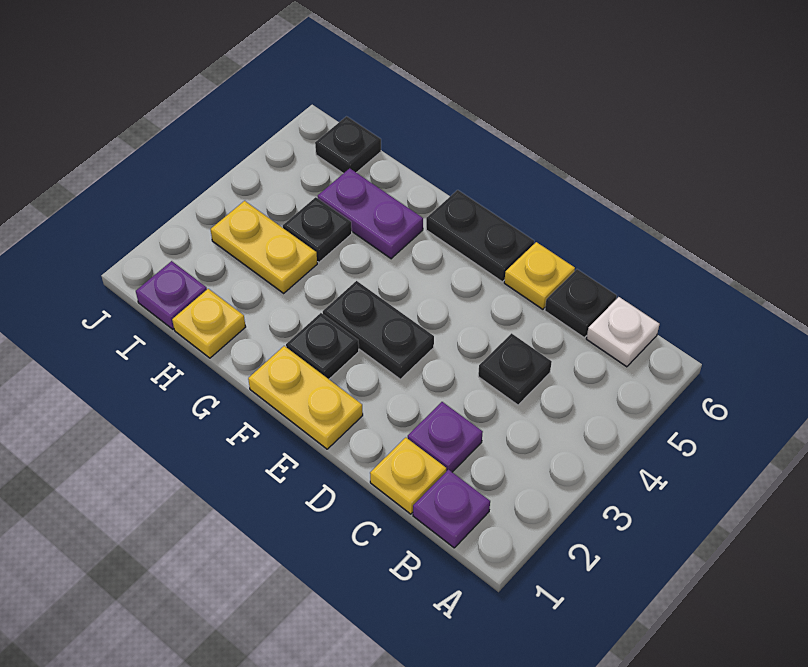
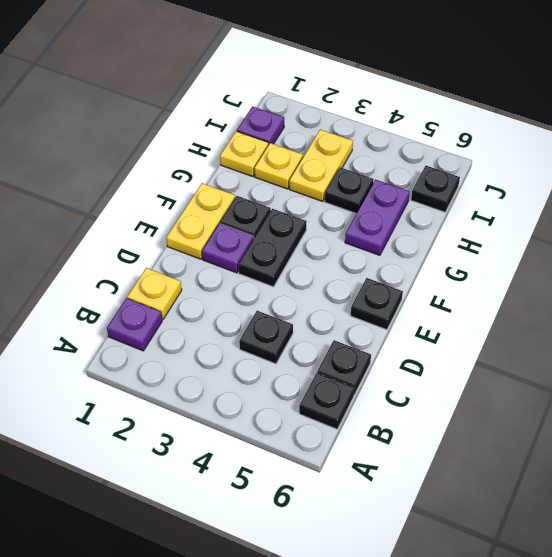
white plate B6 level 1 -> black plate B6 level 1
purple plate C2 level 1 -> purple plate E2 level 1
yellow plate D6 level 1 -> yellow plate H2 level 1
black plate E6:F6 level 1 -> black plate E6 level 1

